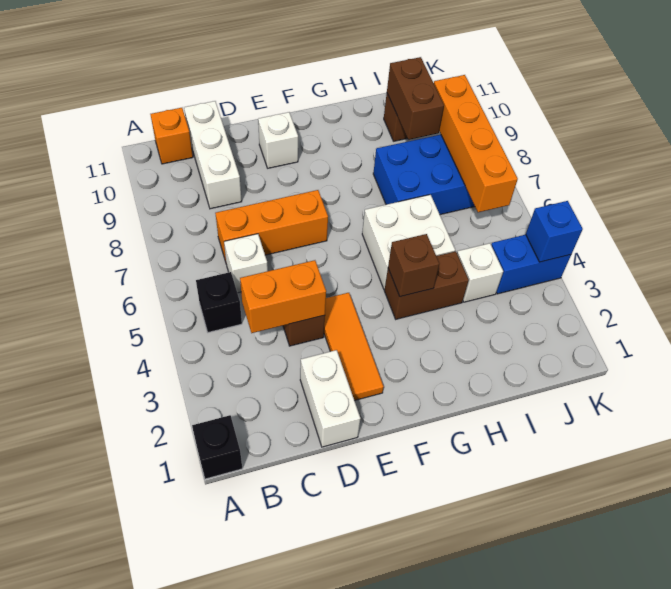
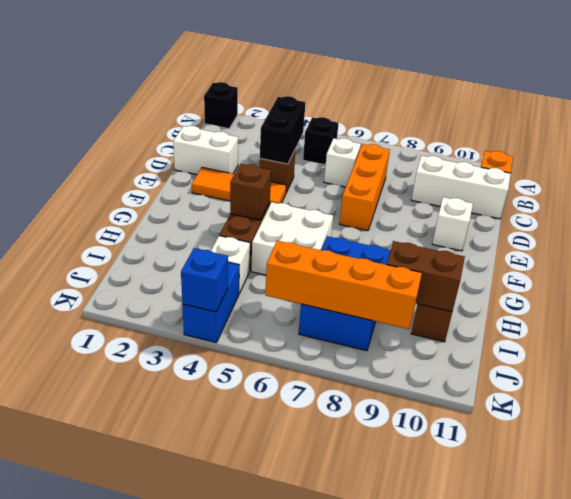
orange brick C4:D4 level 2 -> black brick C4:D4 level 2

